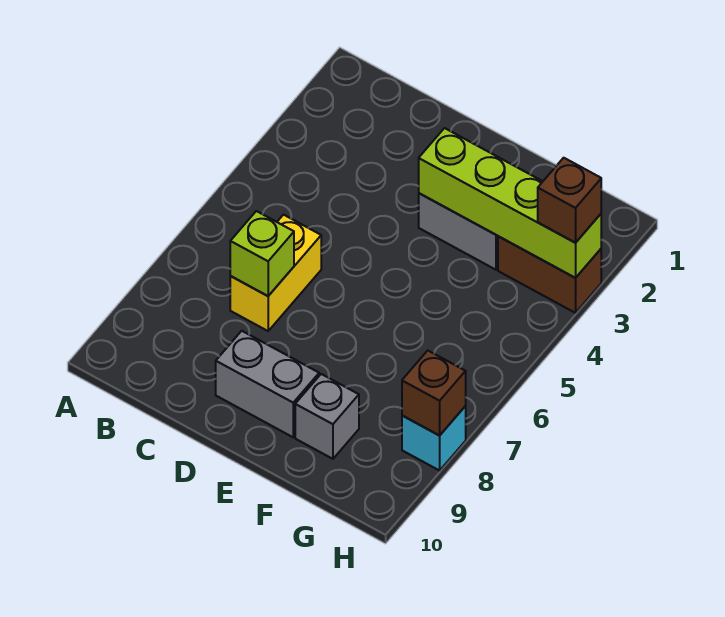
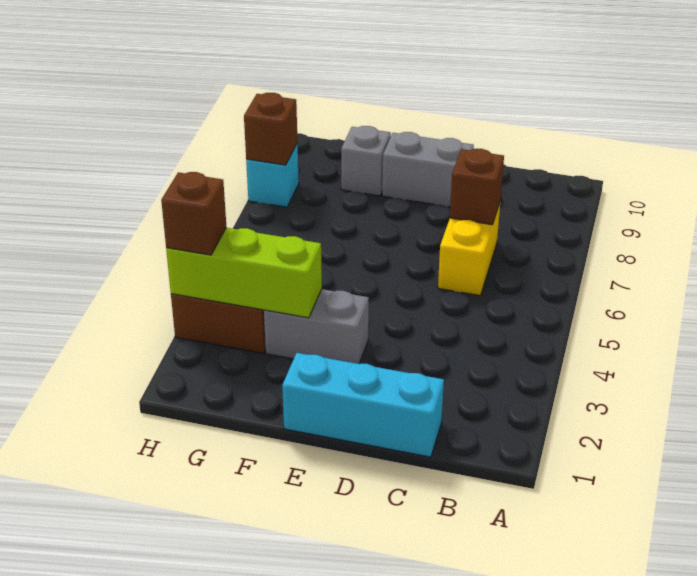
none -> cyan brick C1:E1 level 1
lime brick C7 level 2 -> brown brick C7 level 2
lime brick E3:H3 level 2 -> lime brick F3:H3 level 2

